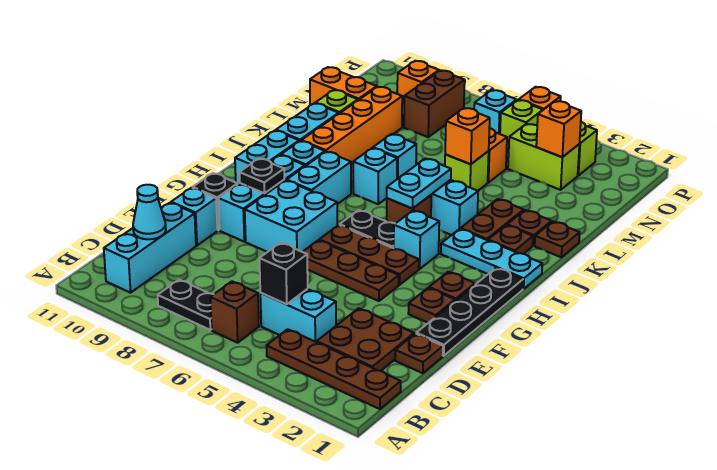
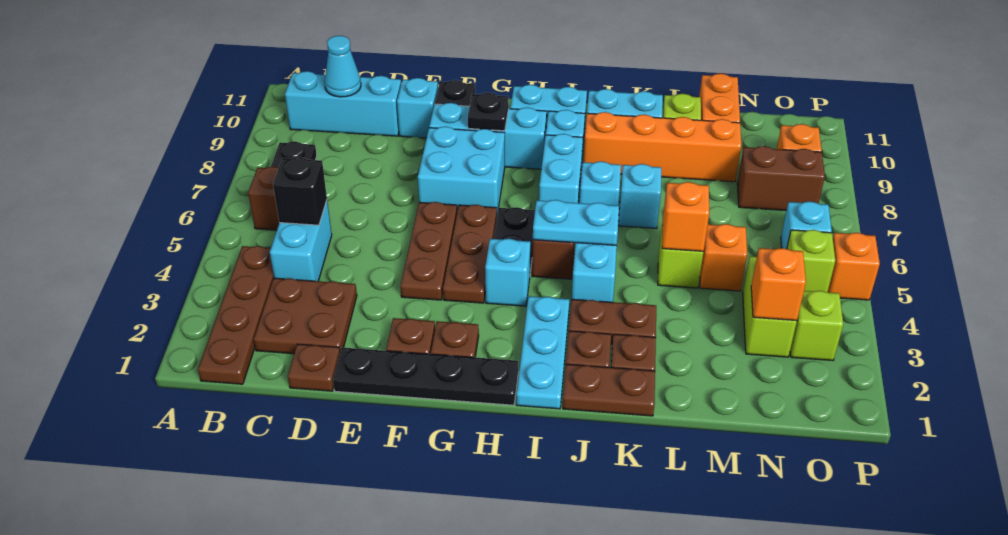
cyan brick H8:I8 level 1 -> cyan brick I7:I8 level 1
brown plate K1 level 1 -> brown plate J1:K1 level 1

